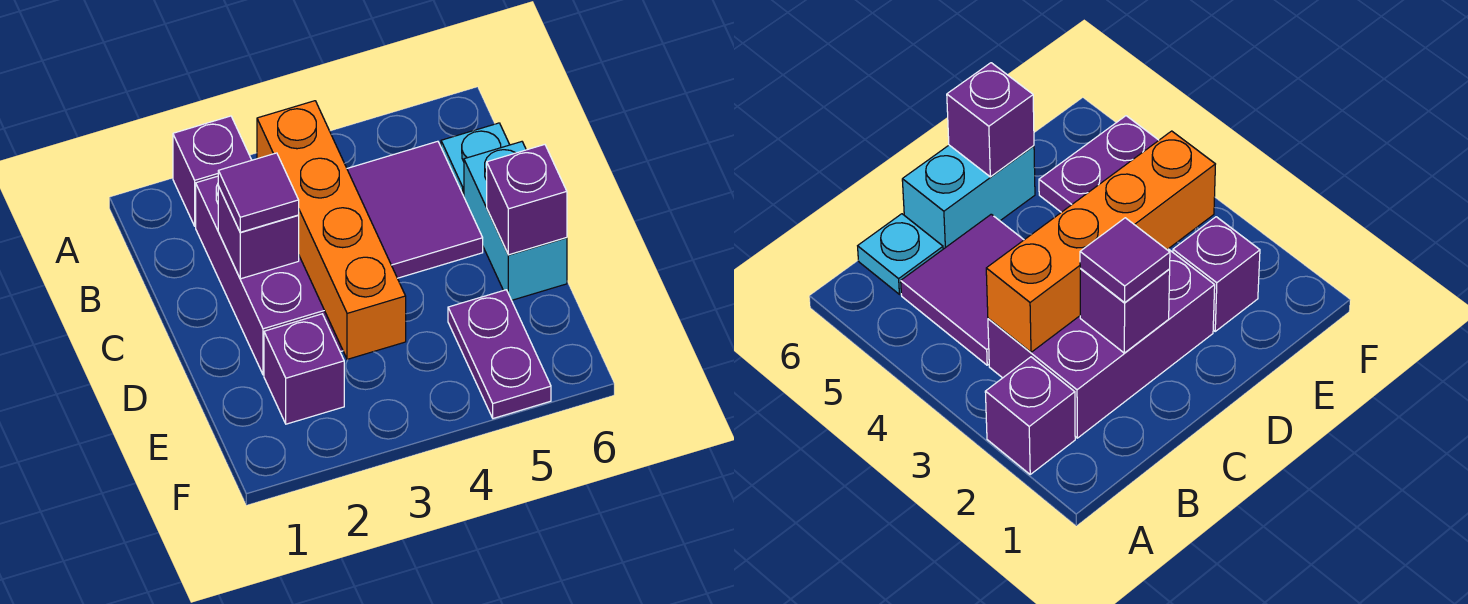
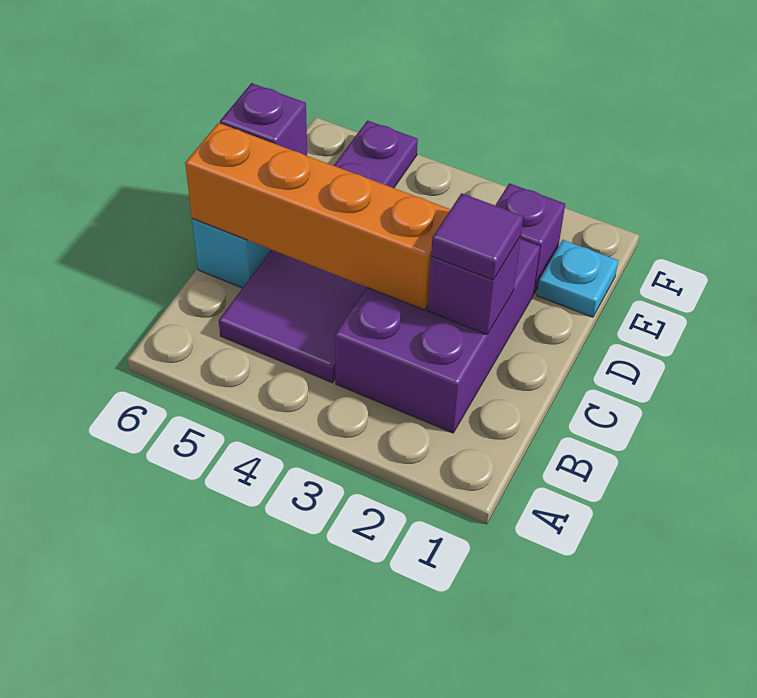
purple brick A2 level 1 -> none
orange brick B3:E3 level 2 -> orange brick C3:C6 level 2
cyan plate B6 level 1 -> cyan plate E1 level 1

